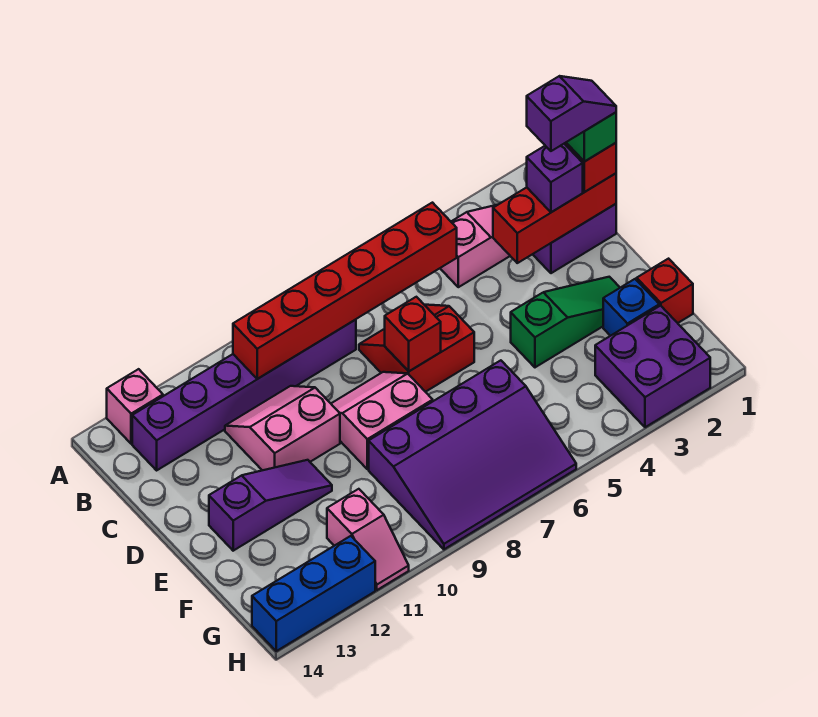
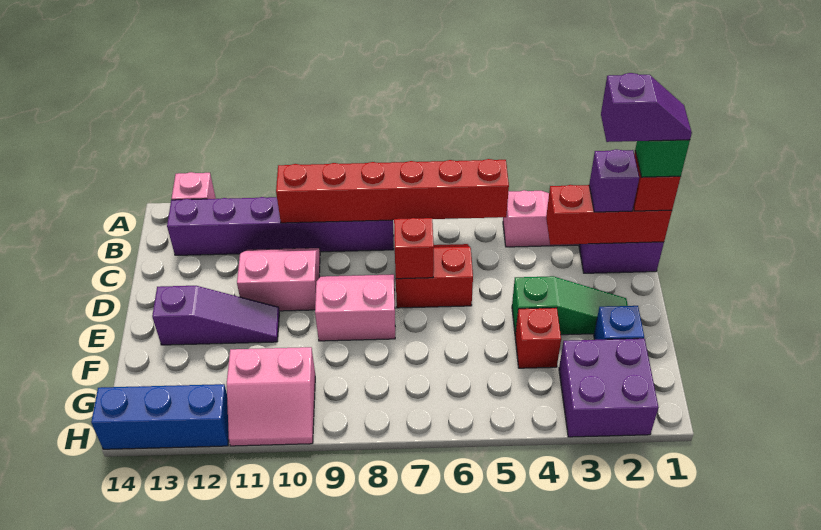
red brick F1 level 1 -> red brick F4 level 1
purple slope F6:H9 level 1 top F -> none
pink slope G11:H11 level 1 top G -> pink slope G10:H11 level 1 top G

